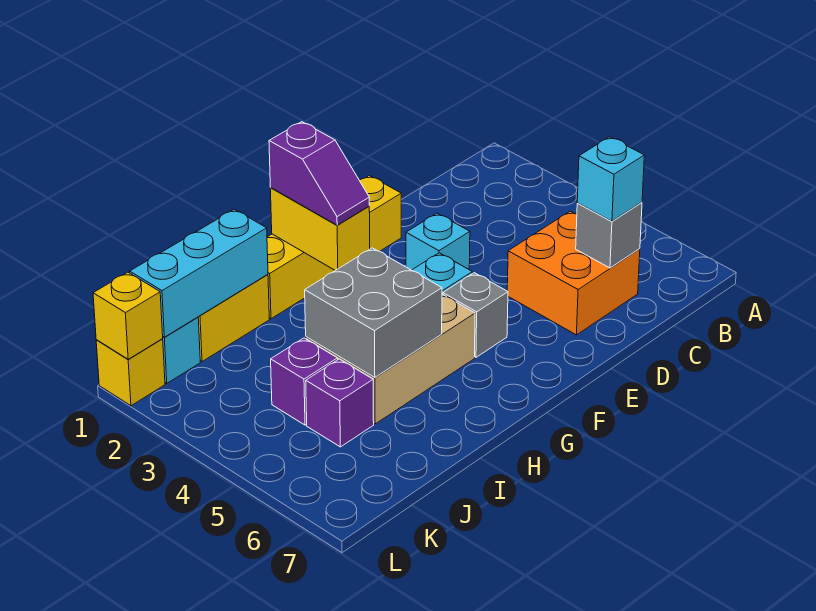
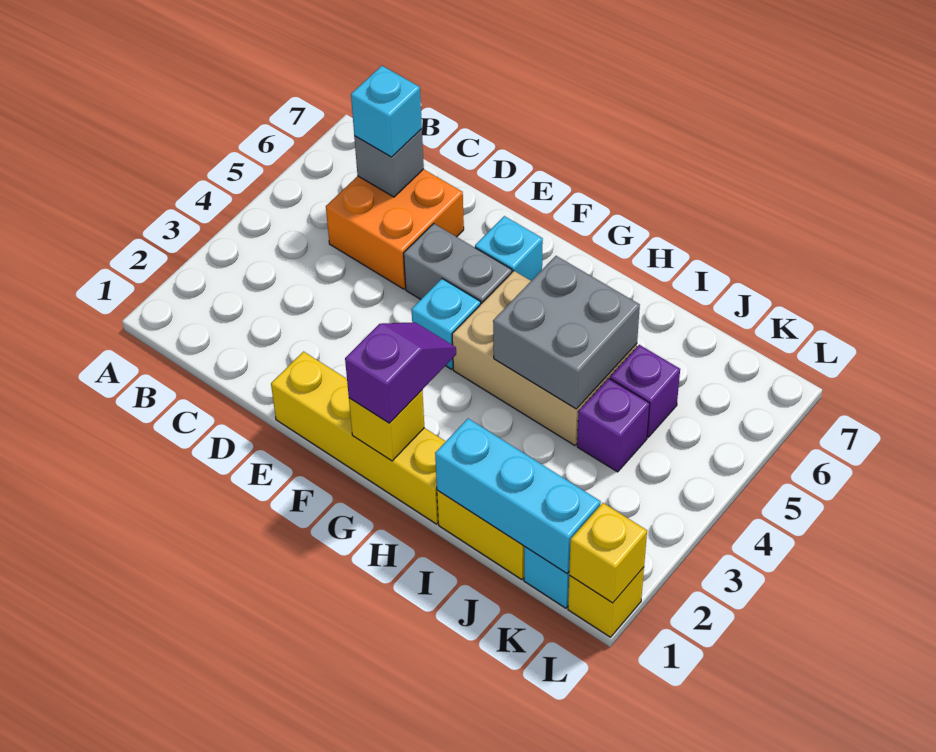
cyan brick E3 level 1 -> cyan brick F6 level 1
grey brick F5 level 1 -> grey brick E5:F5 level 1
yellow brick G1:G2 level 2 -> yellow brick G1 level 2

